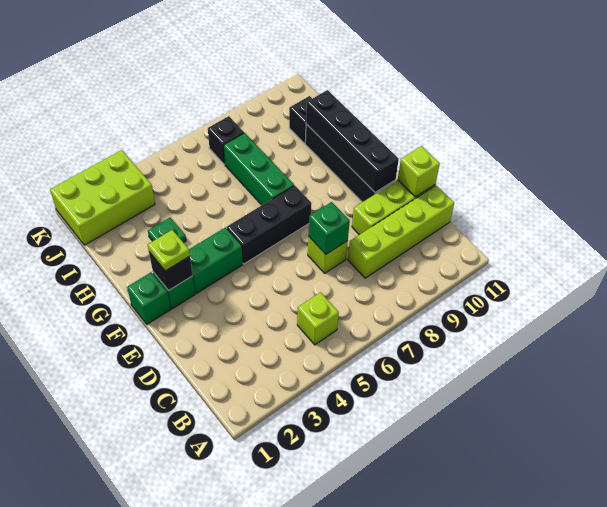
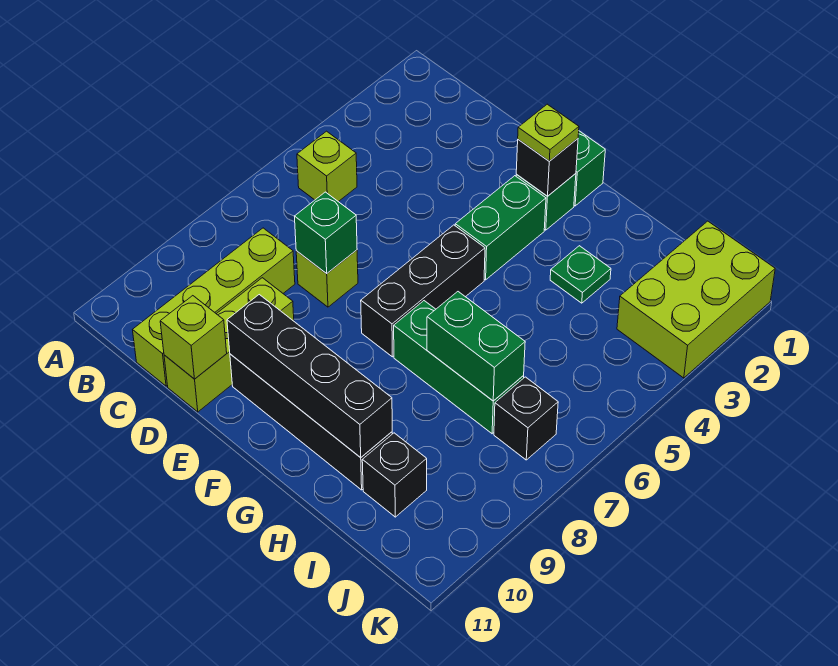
none -> green brick H7:I7 level 2

